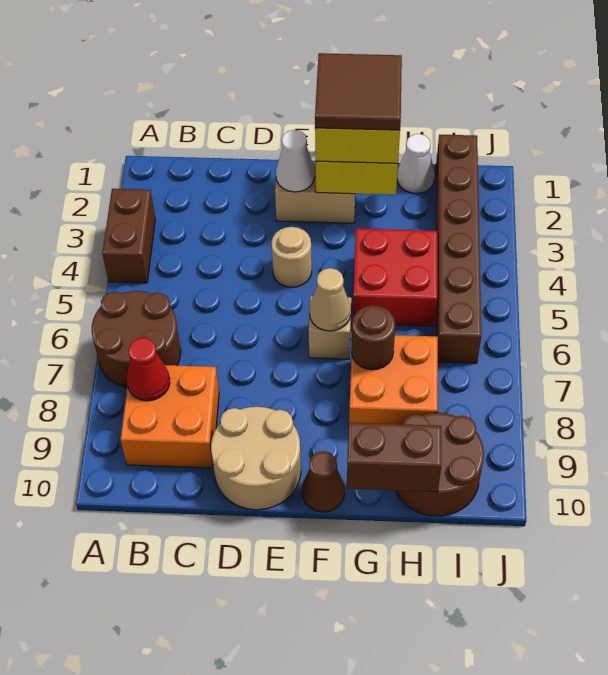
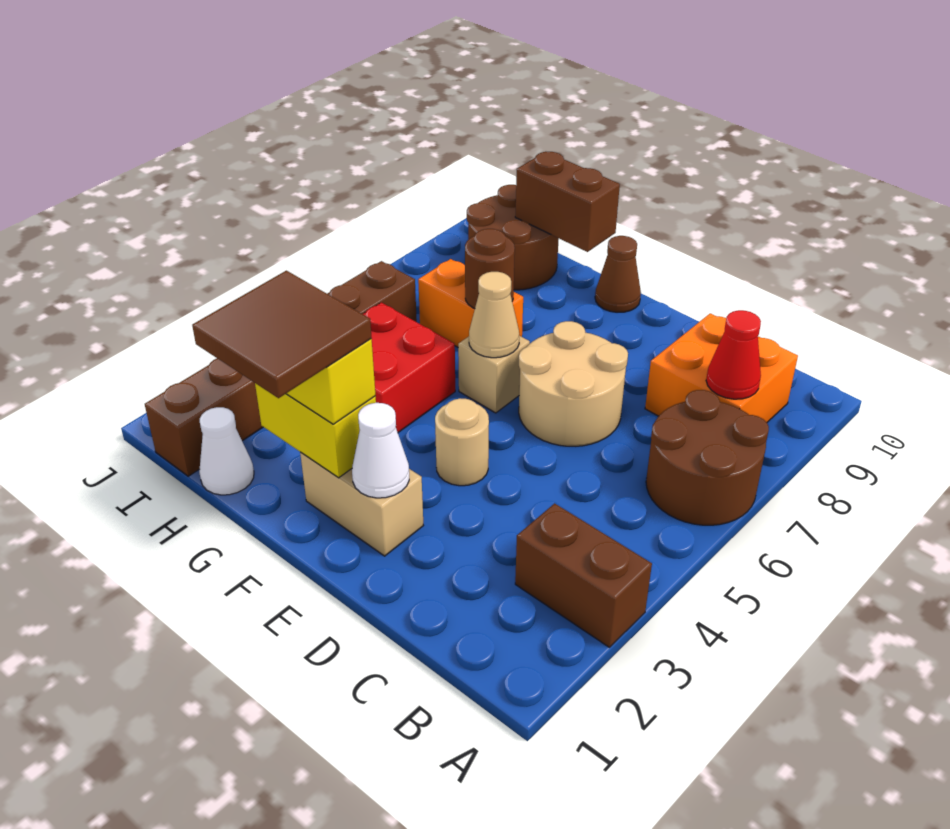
brown brick A3:A4 level 1 -> brown brick A3:B3 level 1
tan round brick D9:E10 level 1 -> tan round brick D6:E7 level 1
orange brick G7:H8 level 1 -> orange brick G7:H7 level 1

